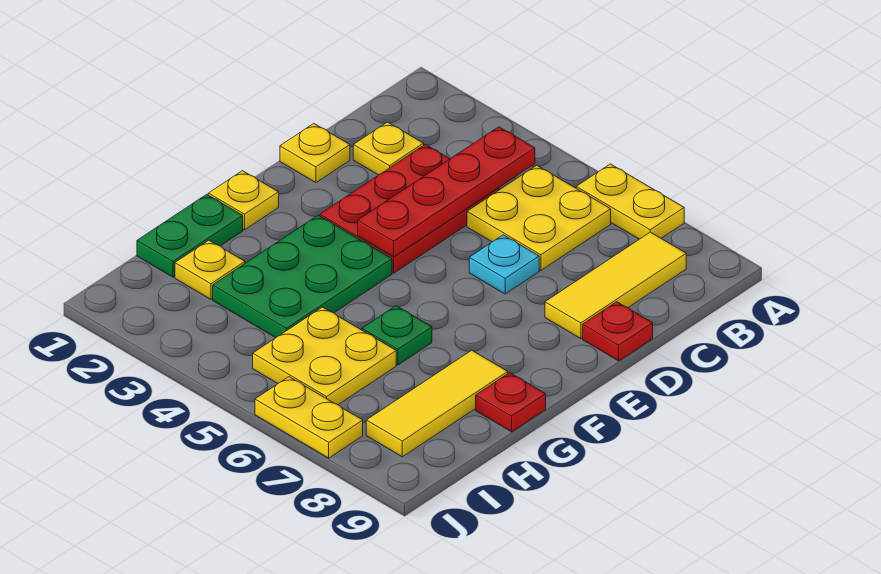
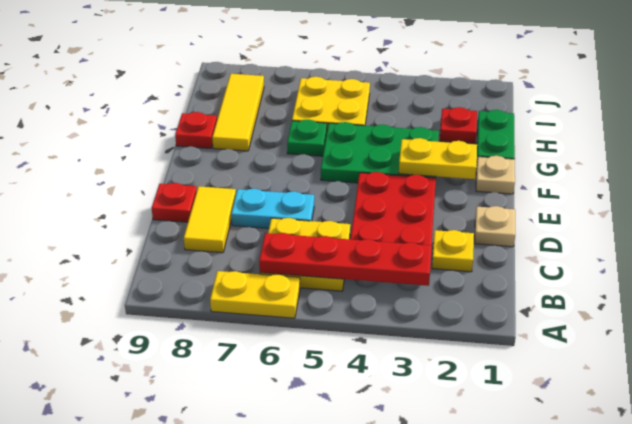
red plate B4:E4 level 2 -> red plate B3:B6 level 2
yellow tile B8:D8 level 1 -> yellow tile C8:D8 level 1
yellow plate D1 level 1 -> tan plate D1 level 1
cyan plate D6 level 1 -> cyan plate D6:D7 level 1
yellow plate F1 level 1 -> tan plate F1 level 1
green plate F3:H4 level 1 -> green plate F3:G5 level 1
yellow plate H2 level 1 -> red plate H2 level 1
yellow plate J6:J7 level 1 -> yellow plate F2:F3 level 2

